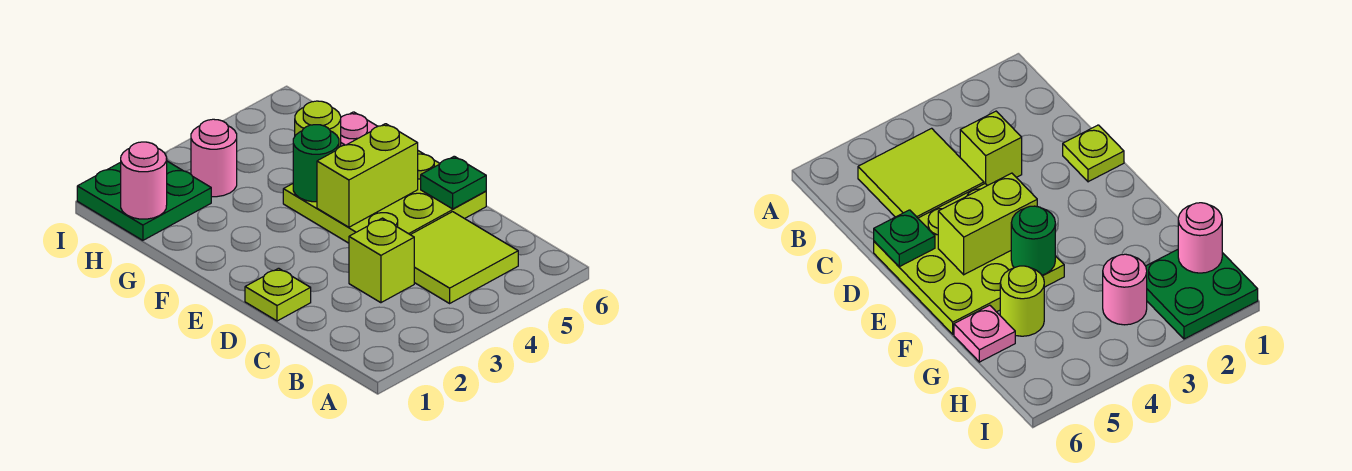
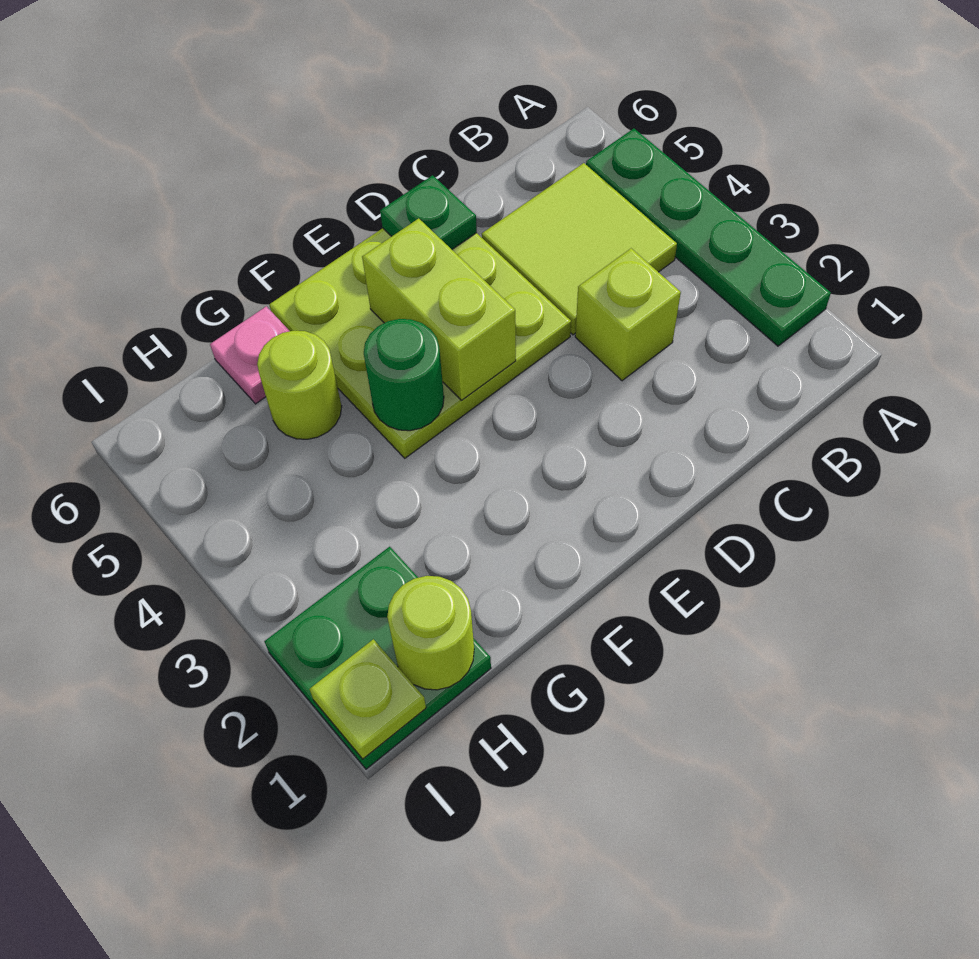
none -> green plate A2:A5 level 1
lime plate D1 level 1 -> lime plate I1 level 2
pink round brick H1 level 2 -> lime round brick H1 level 2
pink round brick H3 level 1 -> none

